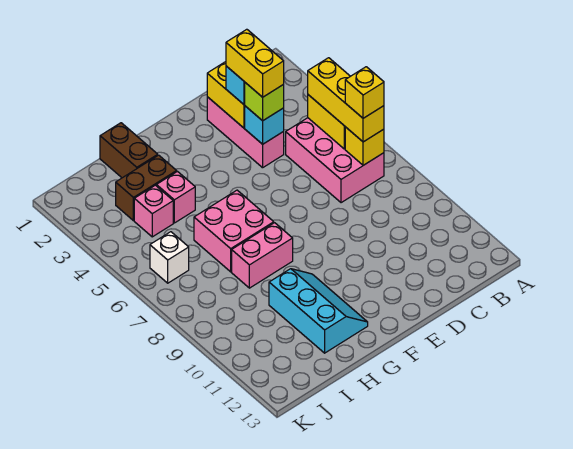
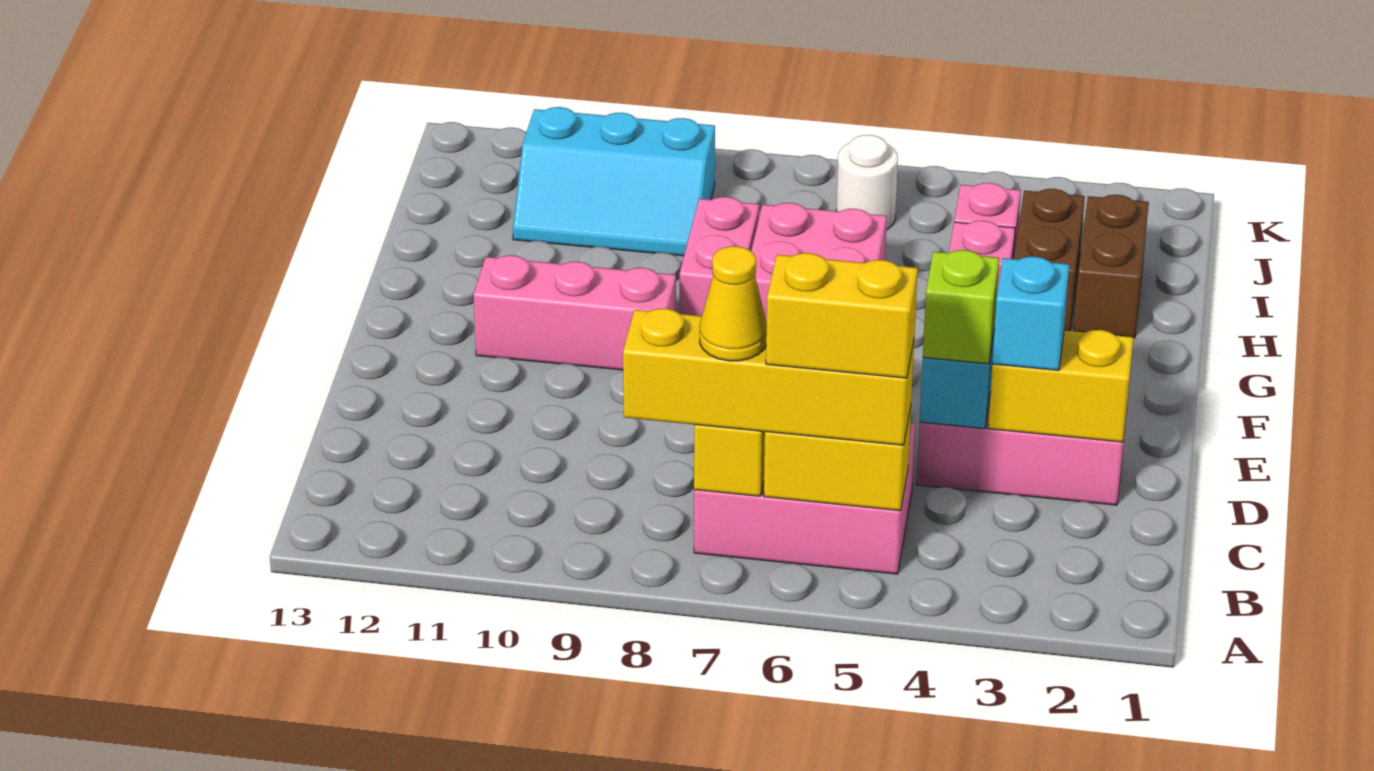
yellow brick B5:B7 level 3 -> yellow brick B5:B8 level 3
yellow brick B7 level 4 -> yellow cone B7 level 4
yellow brick D3:D4 level 4 -> yellow brick B5:B6 level 4
none -> pink brick F9:F11 level 1
cyan slope G10:H12 level 1 top H -> cyan slope I9:J11 level 1 top J
brown brick H1:H2 level 1 -> brown brick H2:I2 level 1
white brick J6 level 1 -> white round brick J6 level 1

